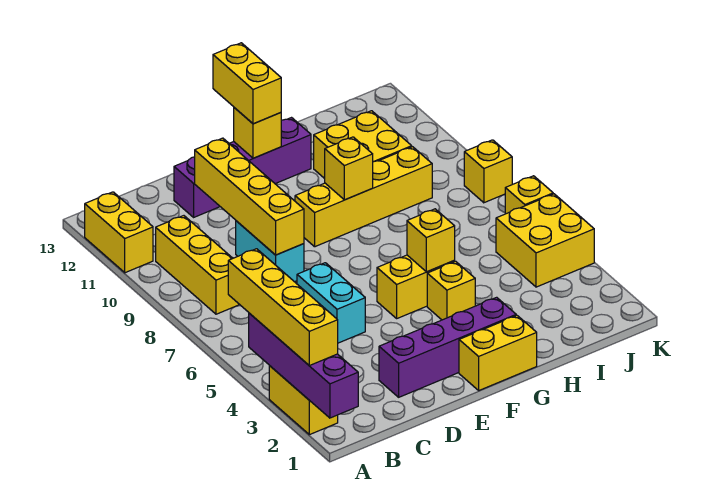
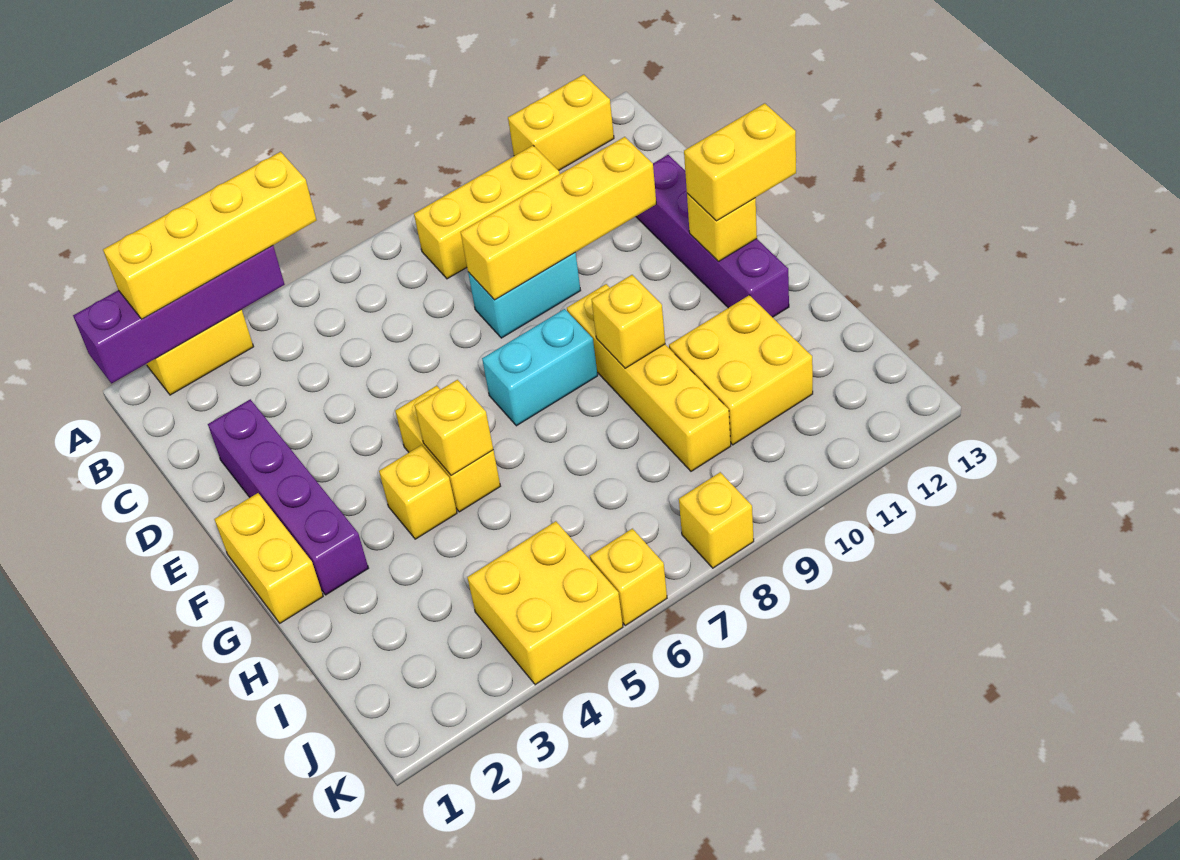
cyan brick D5:D6 level 1 -> cyan brick F7:F8 level 1

